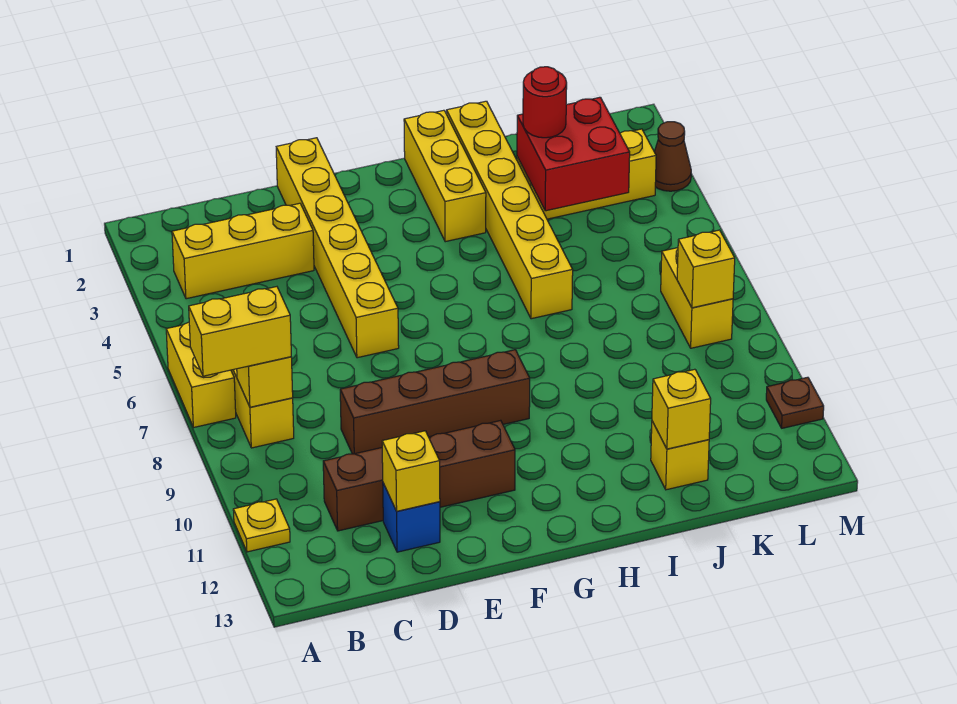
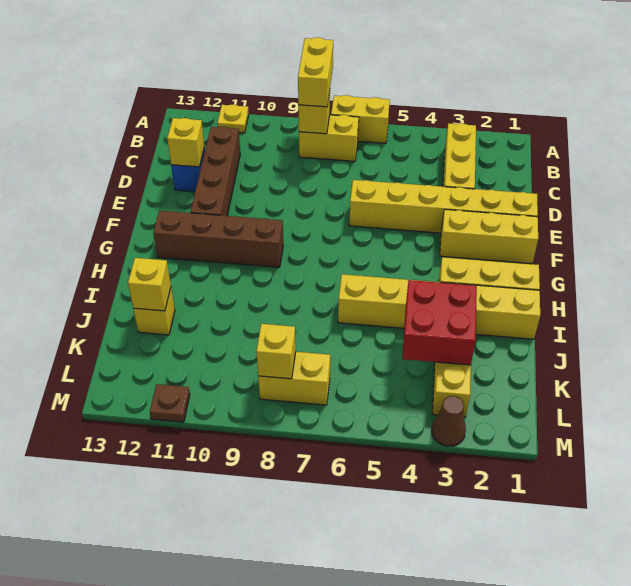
brown brick D9:G9 level 1 -> brown brick G9:G12 level 1
none -> yellow brick F1:F3 level 1
red round brick J3 level 3 -> none

